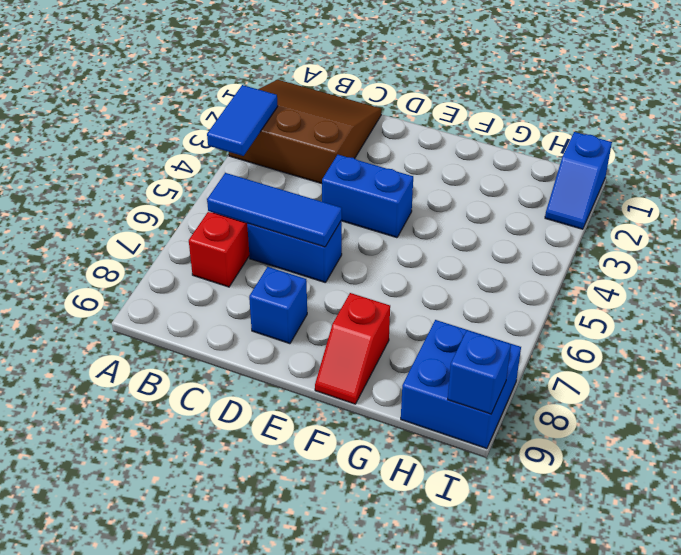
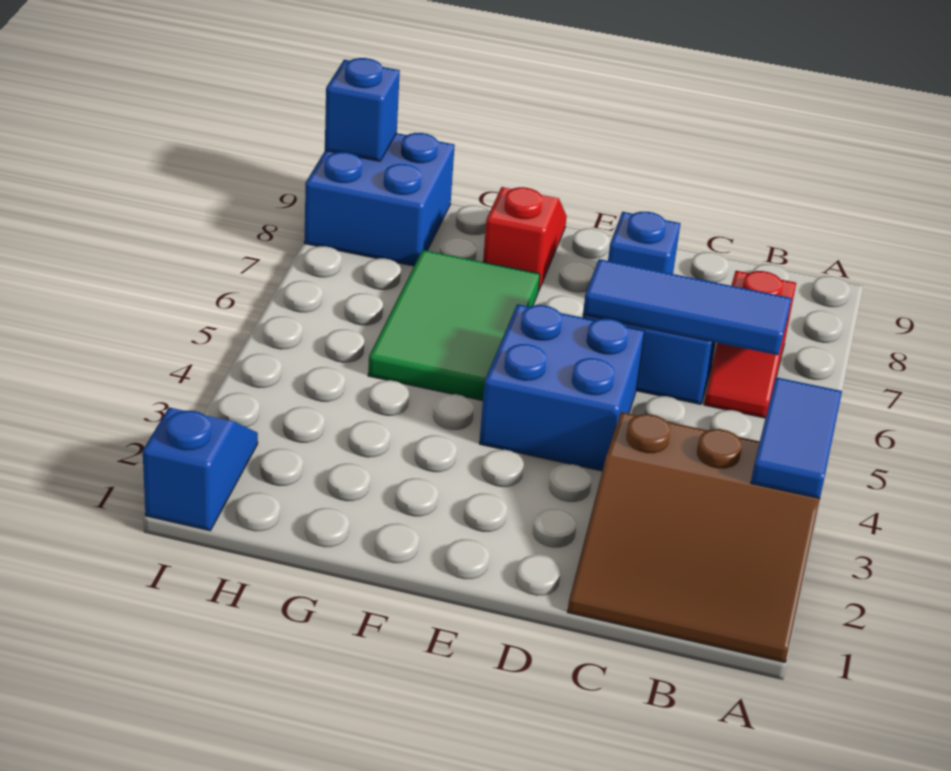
blue brick D4:E4 level 1 -> blue brick D4:E5 level 1
none -> green tile F5:G7 level 1

